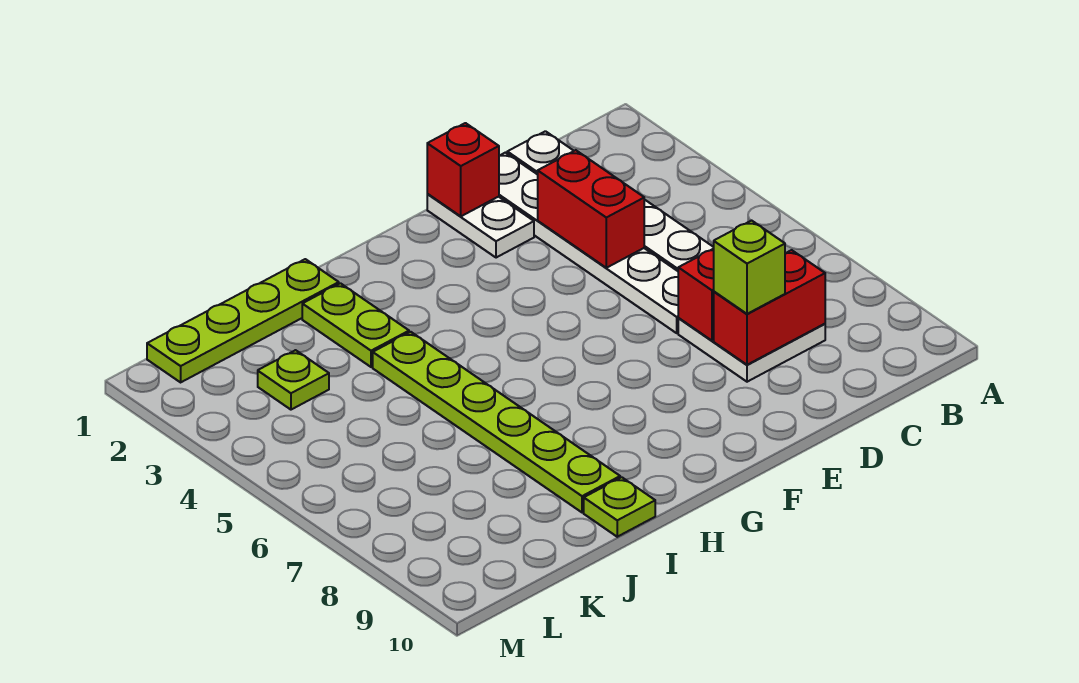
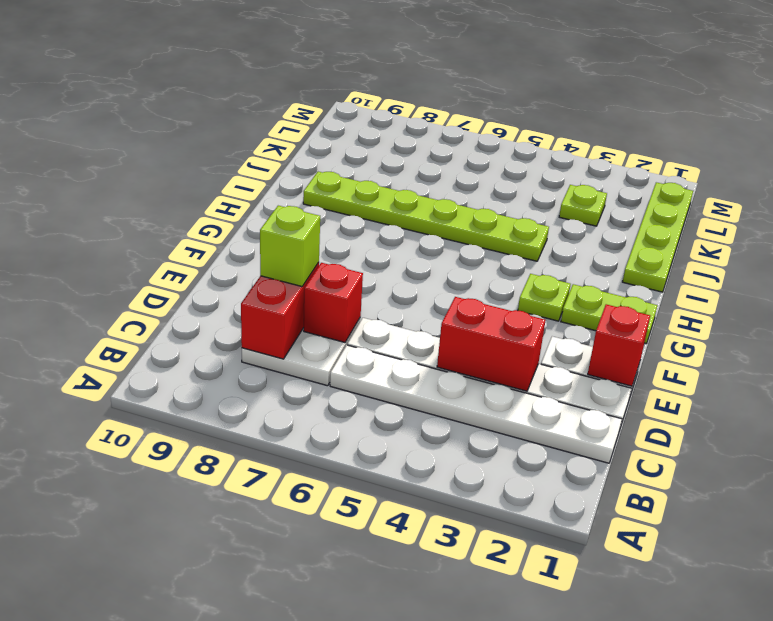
lime plate I2:I3 level 1 -> lime plate G1:G2 level 1
lime plate I10 level 1 -> lime plate G3 level 1

